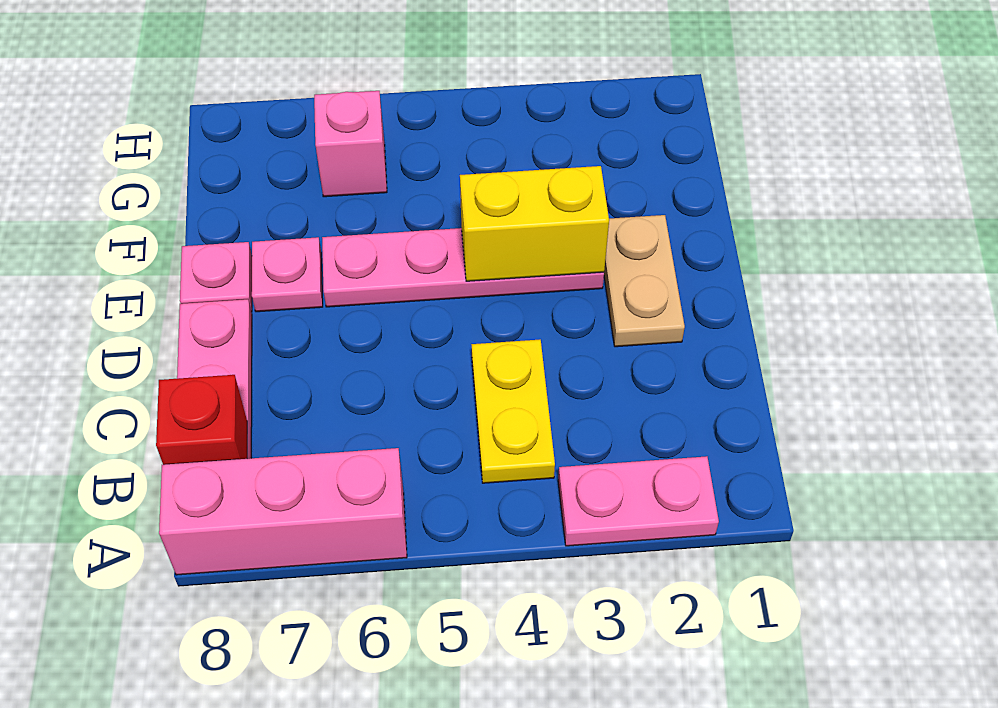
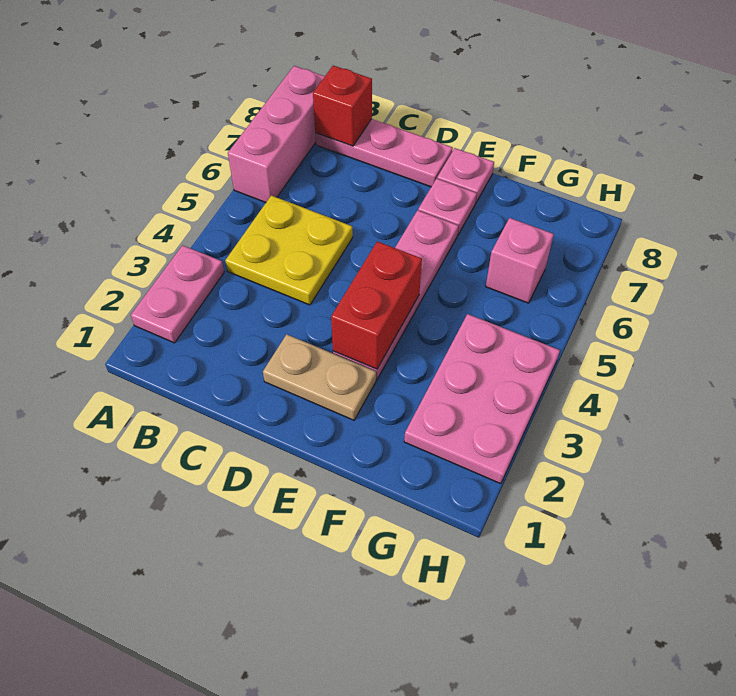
yellow plate B4:C4 level 1 -> yellow plate B4:C5 level 1
yellow brick E3:E4 level 2 -> red brick E3:E4 level 2
none -> pink plate G2:H4 level 1

